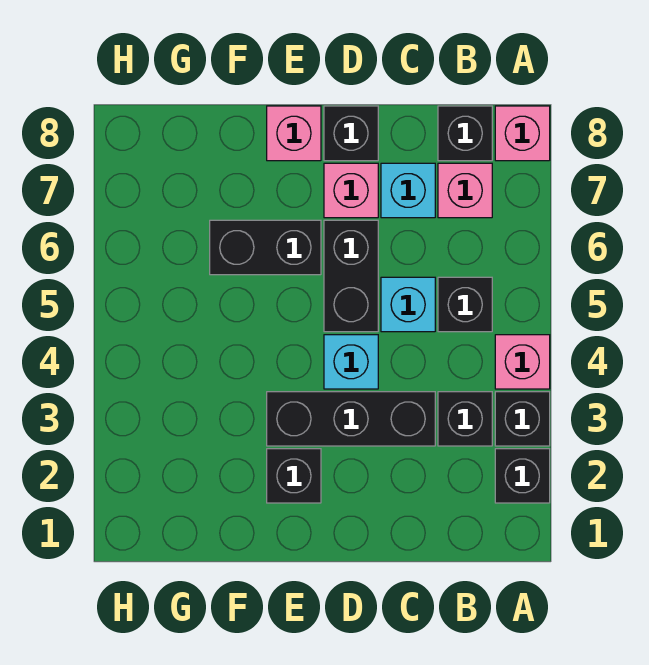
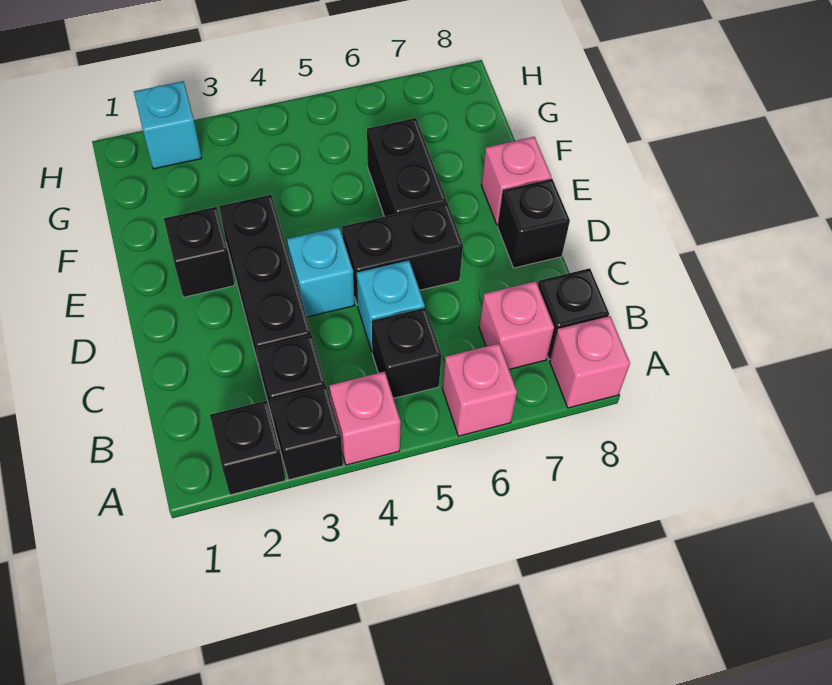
cyan brick C7 level 1 -> cyan brick H2 level 1
pink brick D7 level 1 -> pink brick A6 level 1

